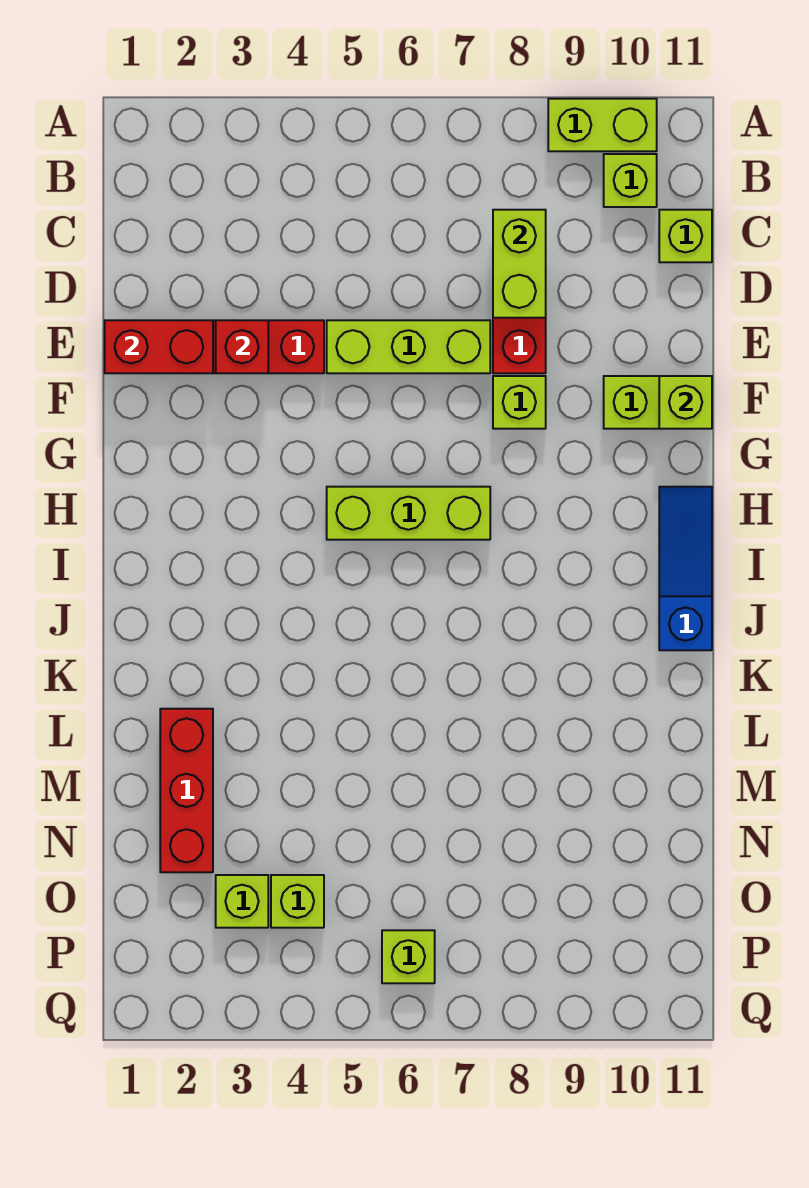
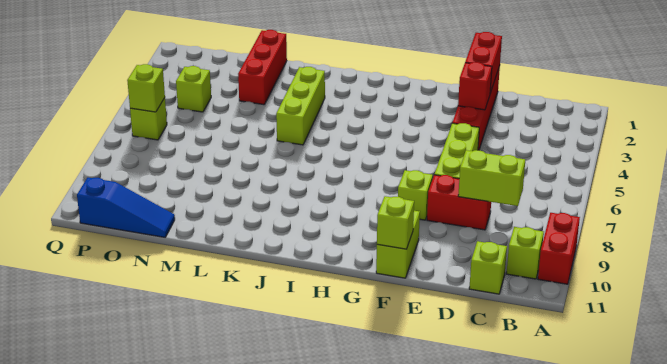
lime brick A9:A10 level 1 -> red brick A9:A10 level 1
lime brick H5:H7 level 1 -> lime brick K3:K5 level 1
blue slope H11:J11 level 1 top J -> blue slope N11:P11 level 1 top P
red brick L2:N2 level 1 -> red brick M1:M3 level 1
lime brick O3 level 1 -> lime brick P6 level 2

